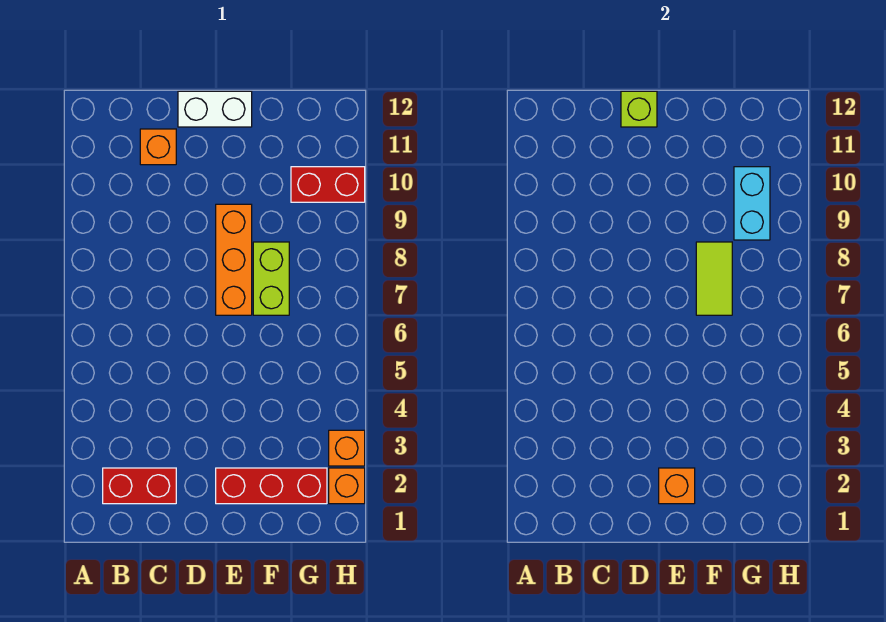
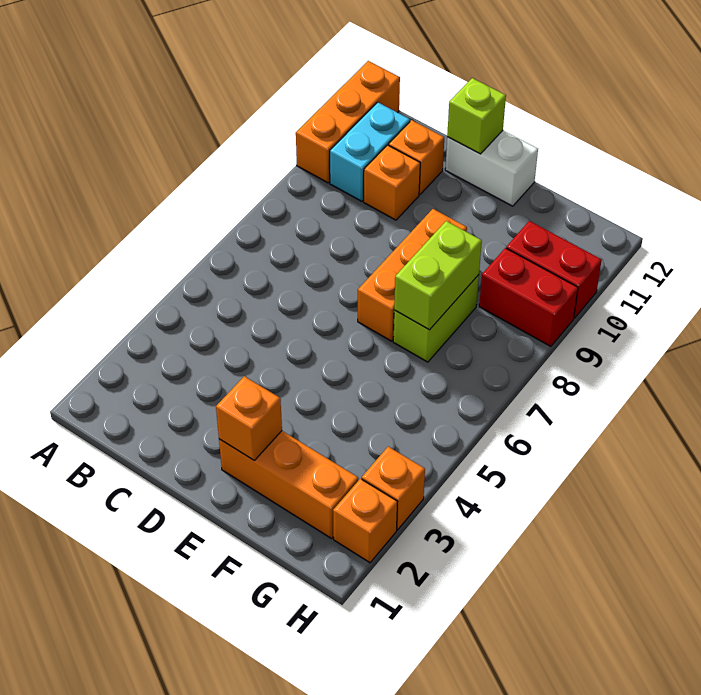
none -> orange brick A10:A12 level 1
red brick B2:C2 level 1 -> red brick G9:H9 level 1
none -> orange brick C10 level 1
red brick E2:G2 level 1 -> orange brick E2:G2 level 1
lime tile F7:F8 level 2 -> lime brick F7:F8 level 2
cyan brick G9:G10 level 2 -> cyan brick B10:B11 level 1

